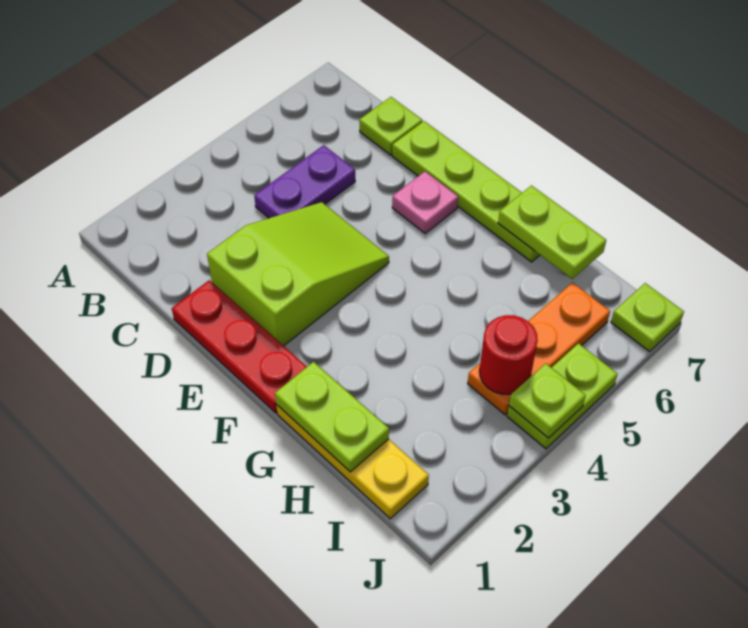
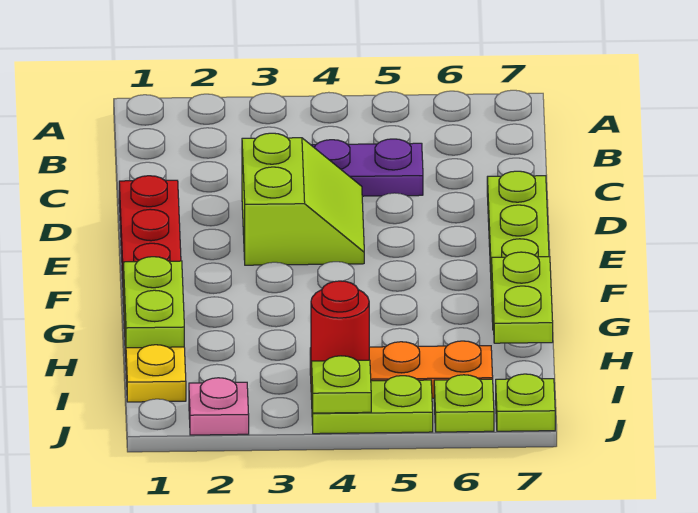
lime plate C7 level 1 -> lime plate J6 level 1
lime slope D2:E4 level 1 top 2 -> lime slope D3:E4 level 1 top 3
pink plate E6 level 1 -> pink plate J2 level 1

